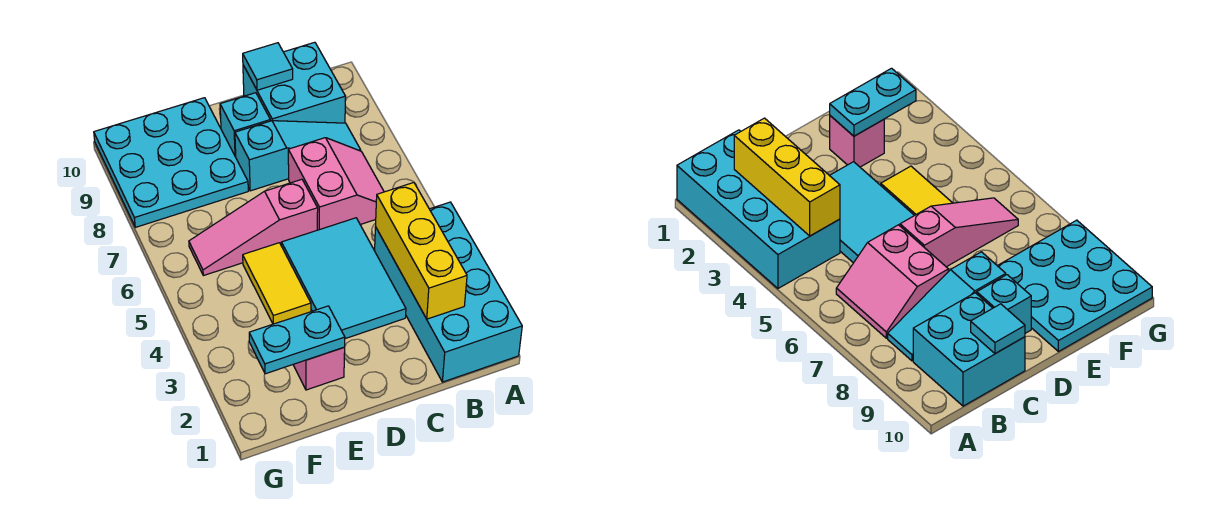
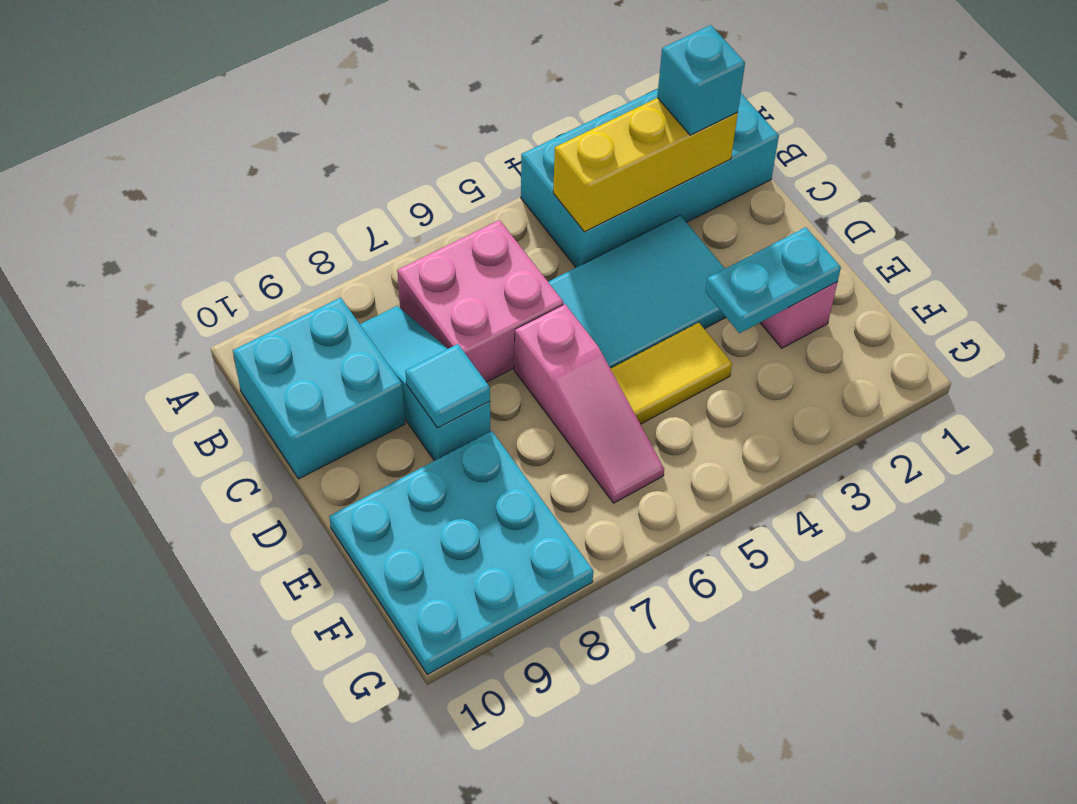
pink slope B6:C7 level 1 top C -> pink brick B6:C7 level 1
cyan tile C10 level 2 -> cyan tile D8 level 2
cyan brick D9 level 1 -> cyan brick B2 level 3
cyan plate E2:F2 level 2 -> cyan plate E2:E3 level 2

